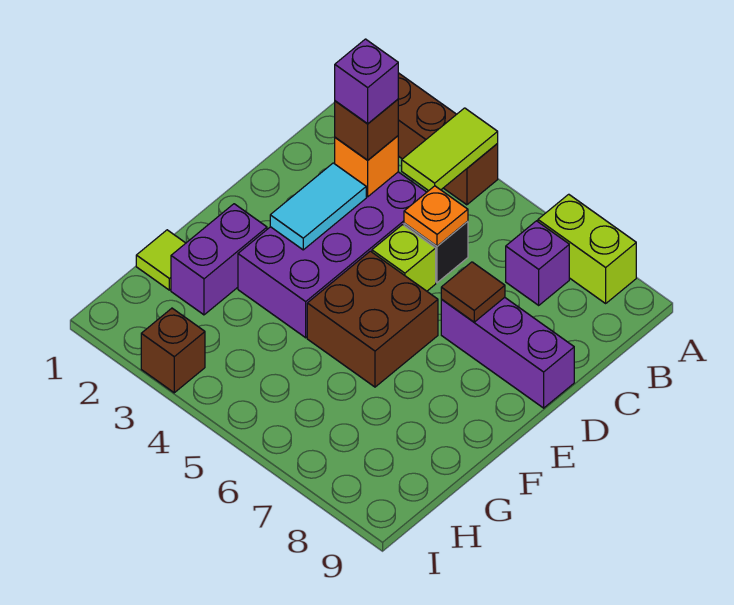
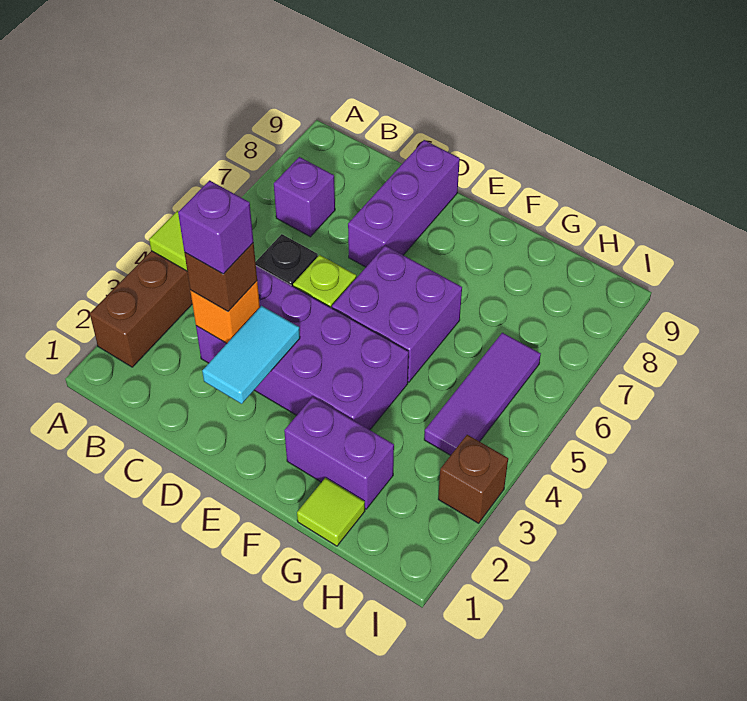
lime brick A7:A8 level 1 -> none
orange plate C5 level 2 -> none
cyan tile D3:E3 level 2 -> cyan tile D2:D3 level 2
brown tile D7 level 2 -> none
brown brick E5:F6 level 1 -> purple brick E5:F6 level 1
none -> purple tile H4:H6 level 1

